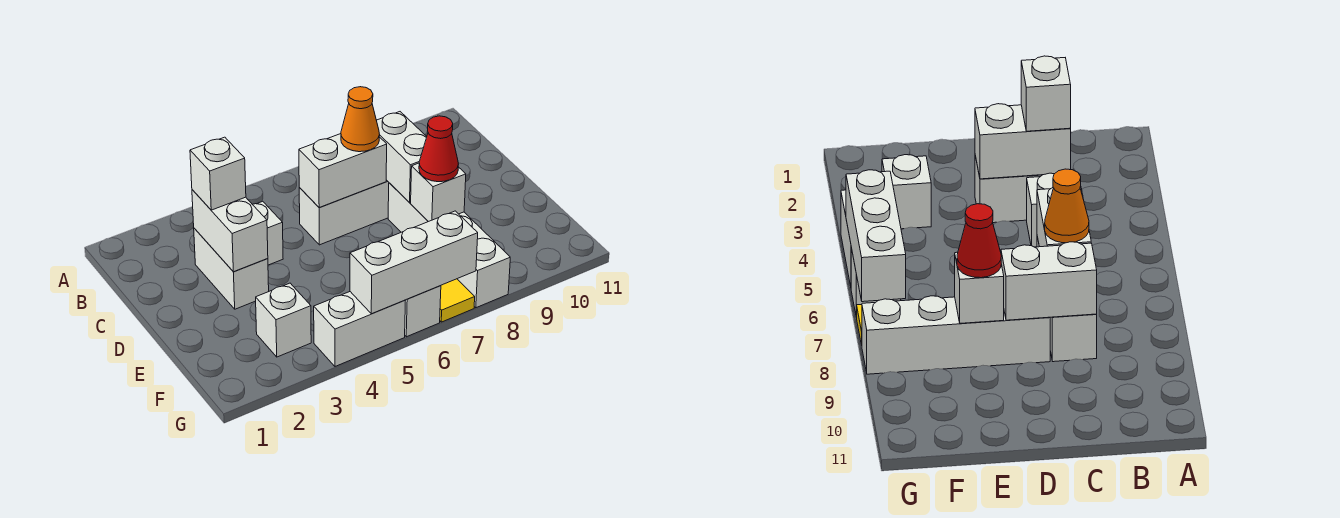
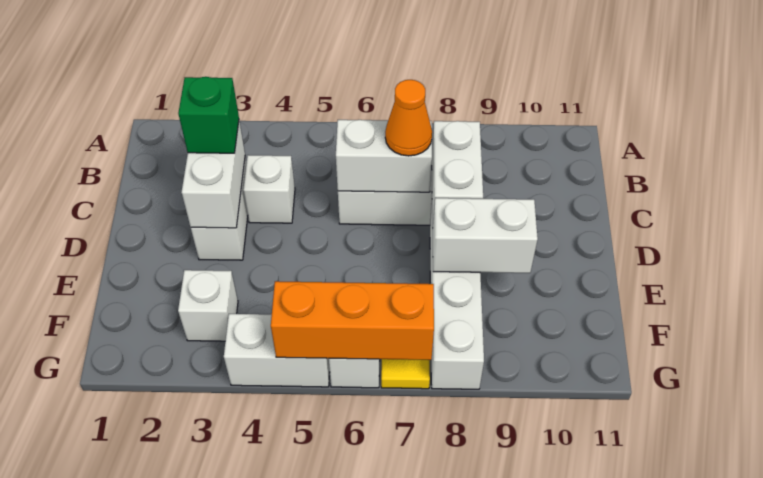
white brick C3 level 3 -> green brick C3 level 3
white brick E8 level 2 -> white brick E8:E9 level 2
red cone E8 level 3 -> none
white brick G5:G7 level 2 -> orange brick G5:G7 level 2

